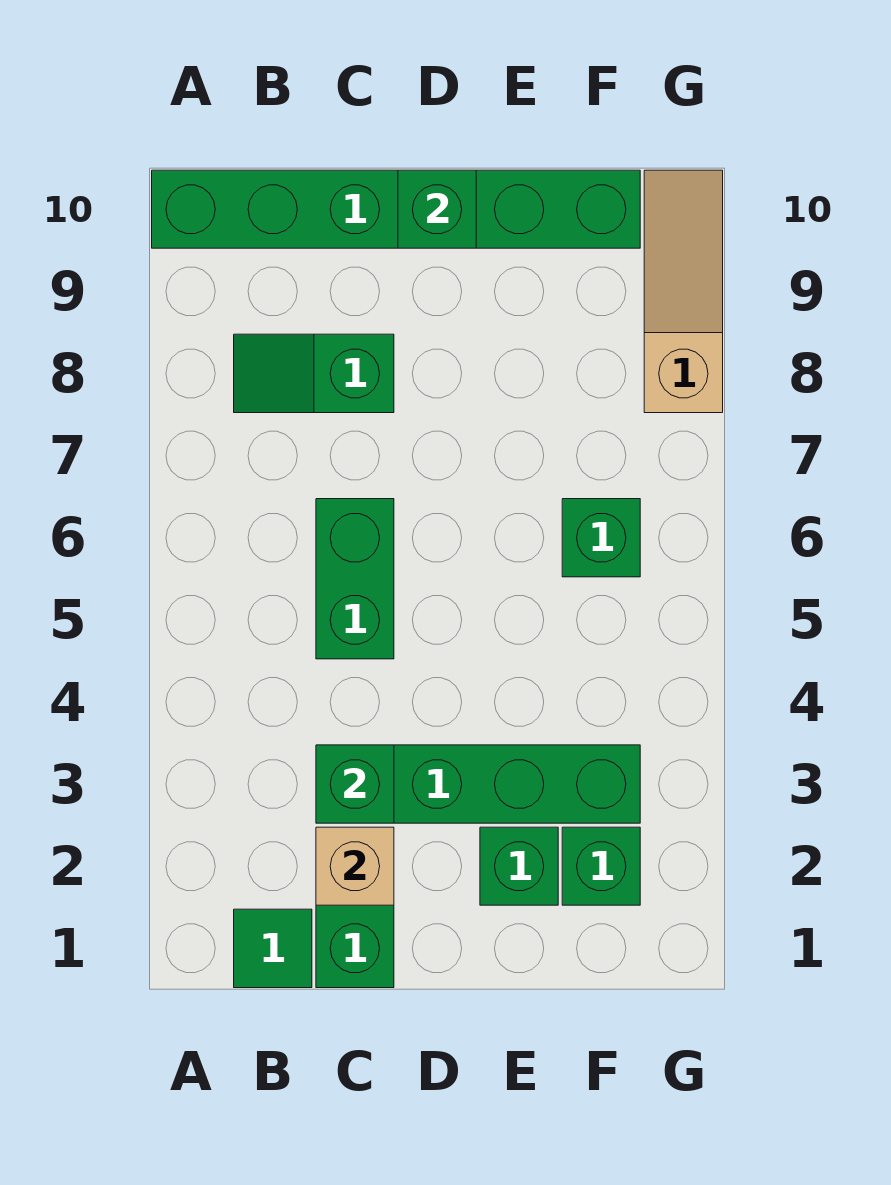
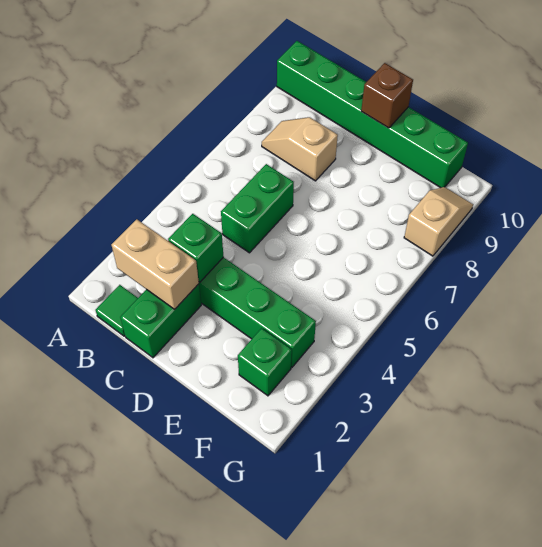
green slope B8:C8 level 1 top C -> tan slope B8:C8 level 1 top C
tan brick C2 level 2 -> tan brick B2:C2 level 2
green brick D10 level 2 -> brown brick D10 level 2
green brick E2 level 1 -> none
green brick F6 level 1 -> none
tan slope G8:G10 level 1 top 8 -> tan slope G8:G9 level 1 top 8

